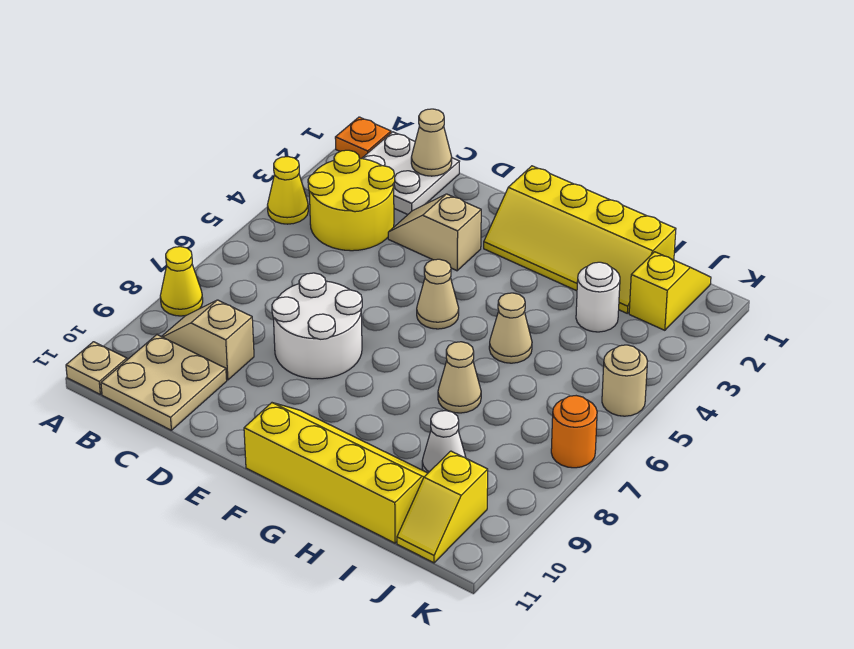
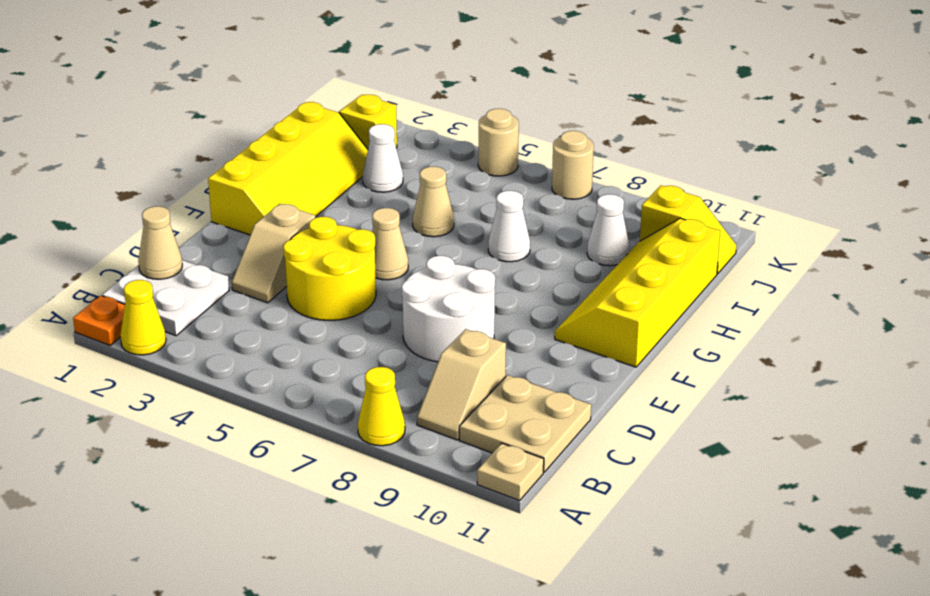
yellow cone A4 level 1 -> yellow cone A2 level 1
yellow round brick B3:C4 level 1 -> yellow round brick D4:E5 level 1
tan cone H7 level 1 -> white cone H7 level 1
white round brick I3 level 1 -> white cone I3 level 1
orange round brick K7 level 1 -> tan round brick K7 level 1

